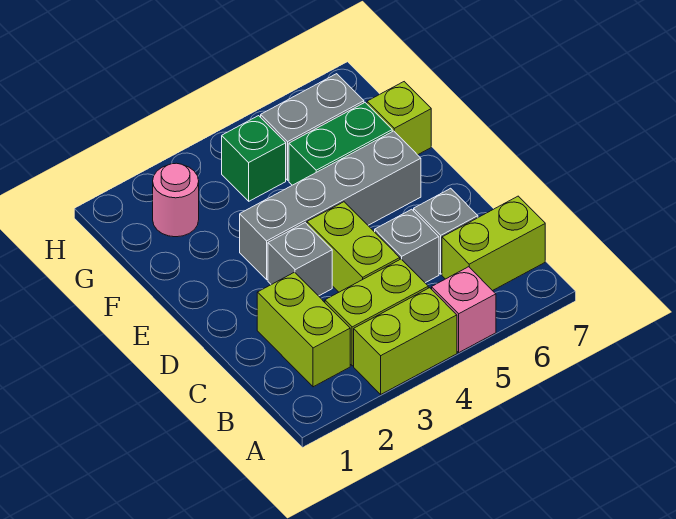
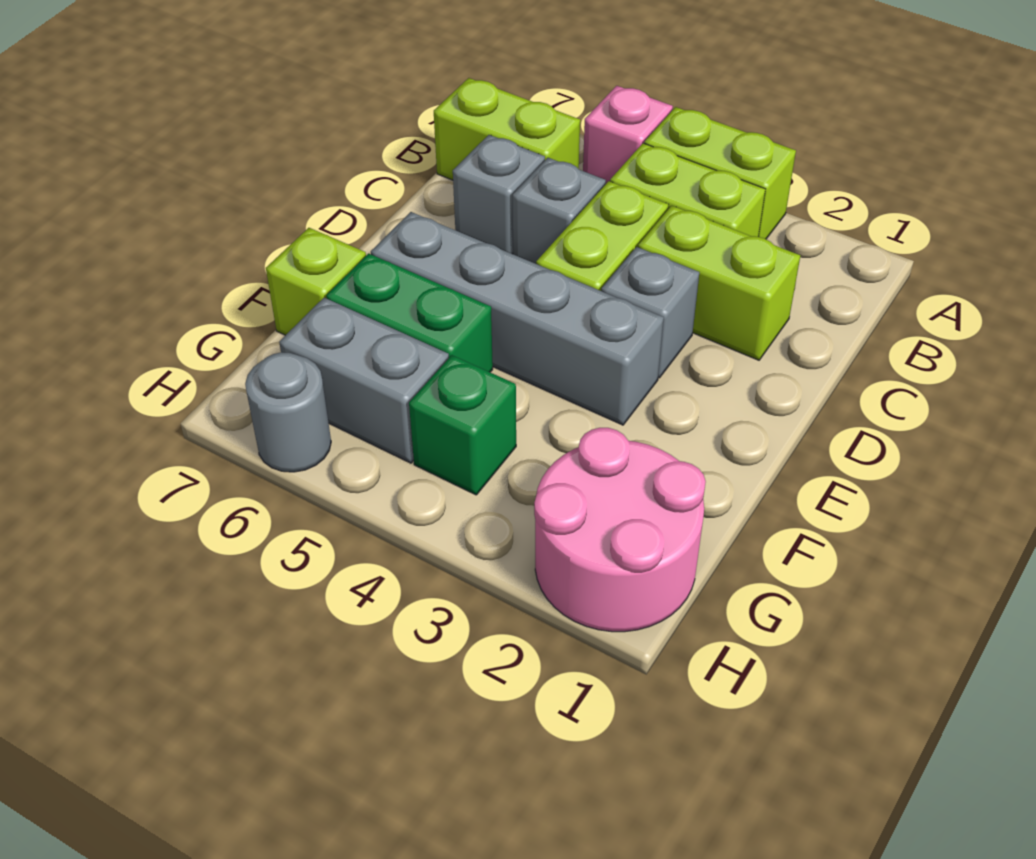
lime brick B2:C2 level 1 -> lime brick C2:C3 level 1
pink round brick G2 level 1 -> pink round brick G1:H2 level 1
none -> grey round brick H6 level 1

